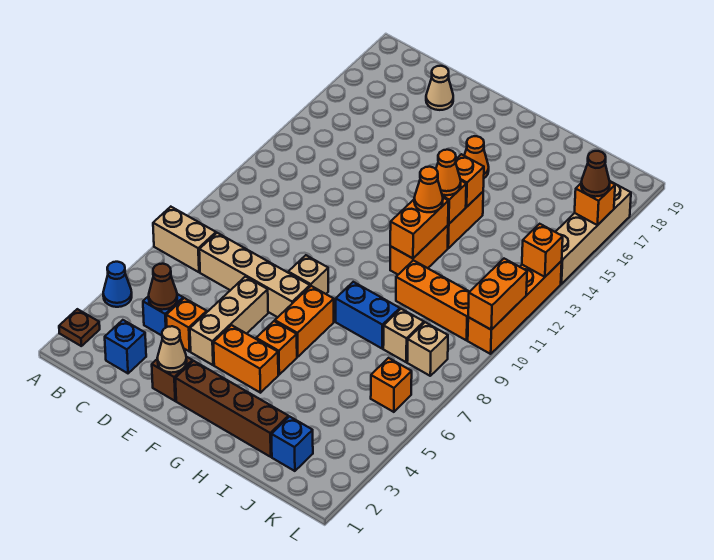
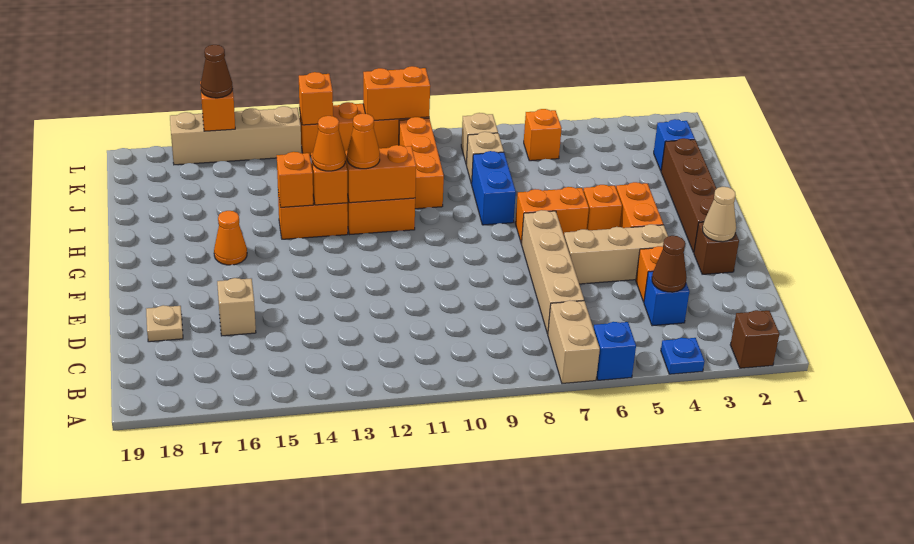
brown plate A2 level 1 -> brown brick A2 level 1
blue cone A4 level 1 -> blue plate A4 level 1
blue brick C2 level 1 -> blue brick A6 level 1
tan cone D18 level 1 -> tan plate D18 level 1
tan brick F8 level 1 -> tan brick D16 level 1

